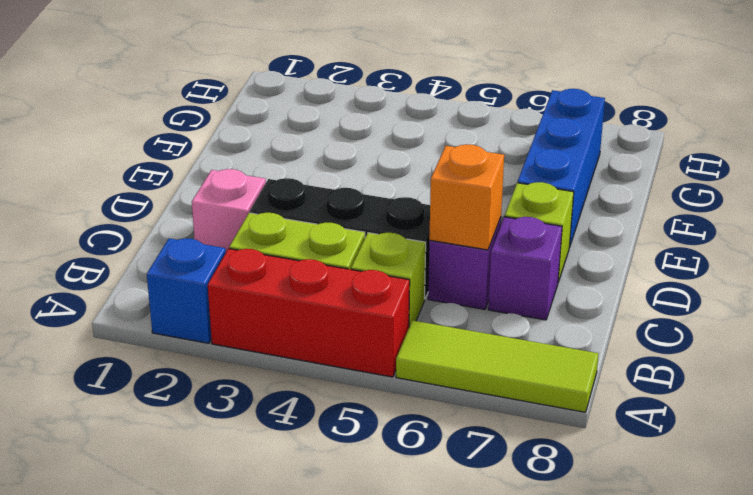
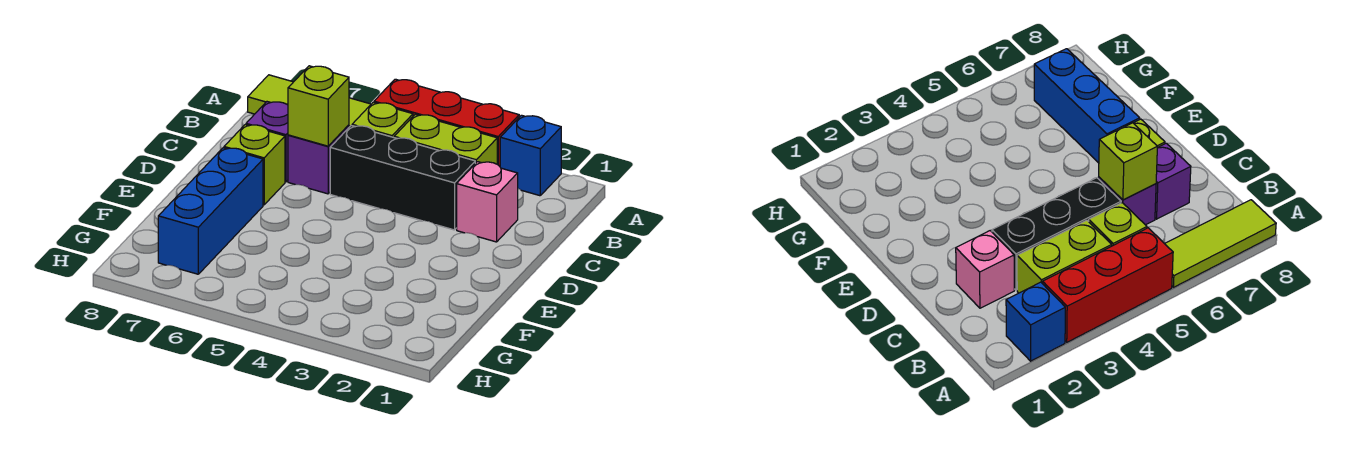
orange brick C6 level 2 -> lime brick C6 level 2

